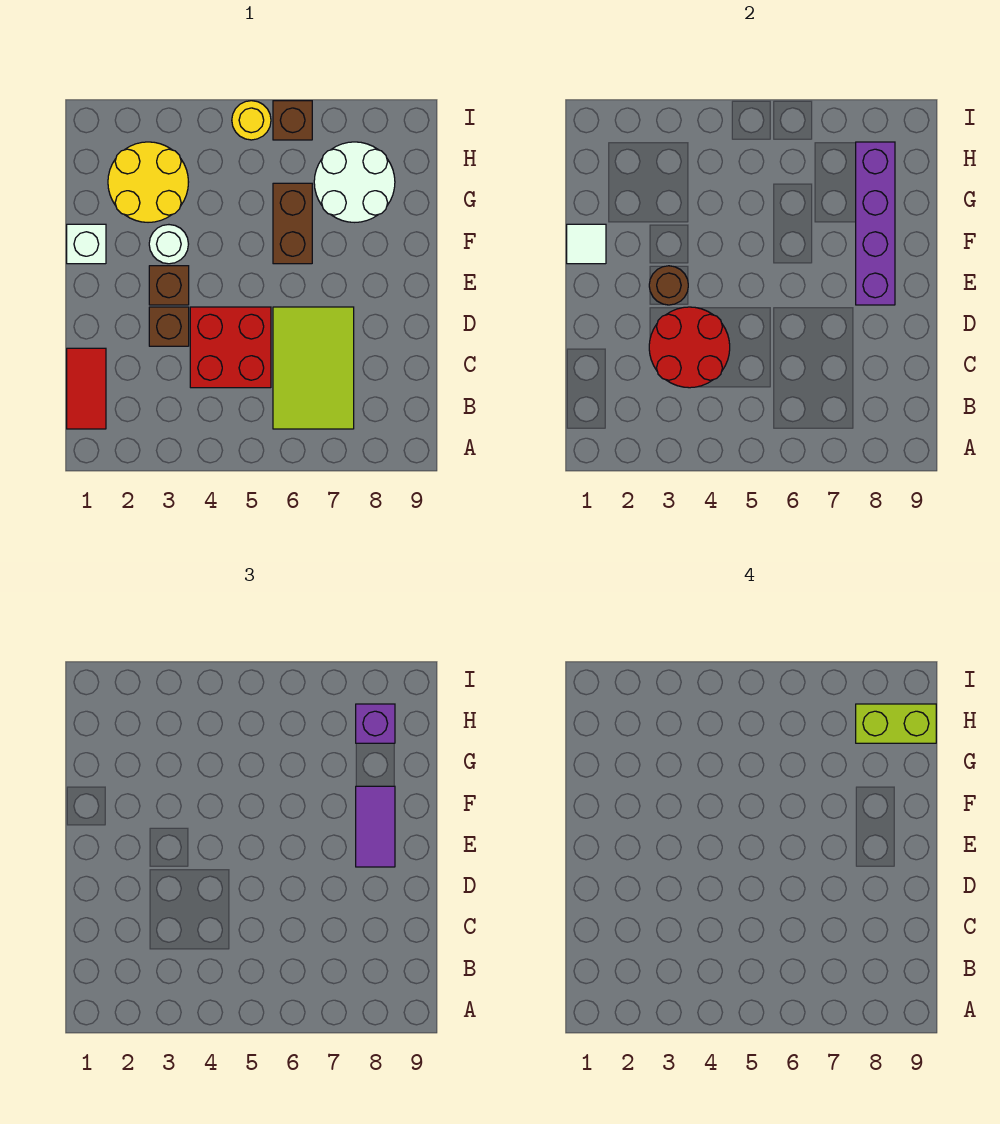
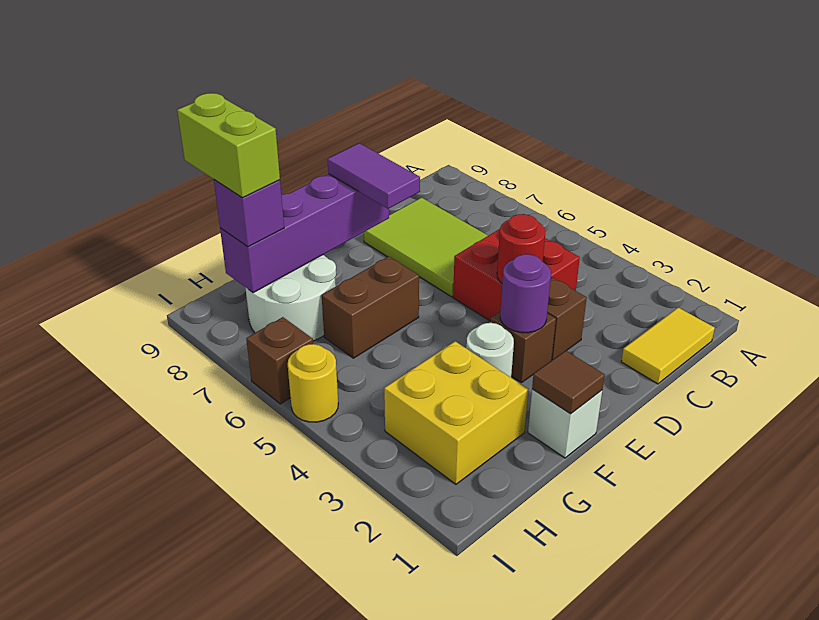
red tile B1:C1 level 1 -> yellow tile B1:C1 level 1
lime tile B6:D7 level 1 -> lime tile C6:D8 level 1
red round brick C3:D4 level 2 -> red round brick D4 level 2
brown round brick E3 level 2 -> purple round brick E3 level 2
purple tile E8:F8 level 3 -> purple tile E7:E8 level 3
white tile F1 level 2 -> brown tile F1 level 2
yellow round brick G2:H3 level 1 -> yellow brick G2:H3 level 1

